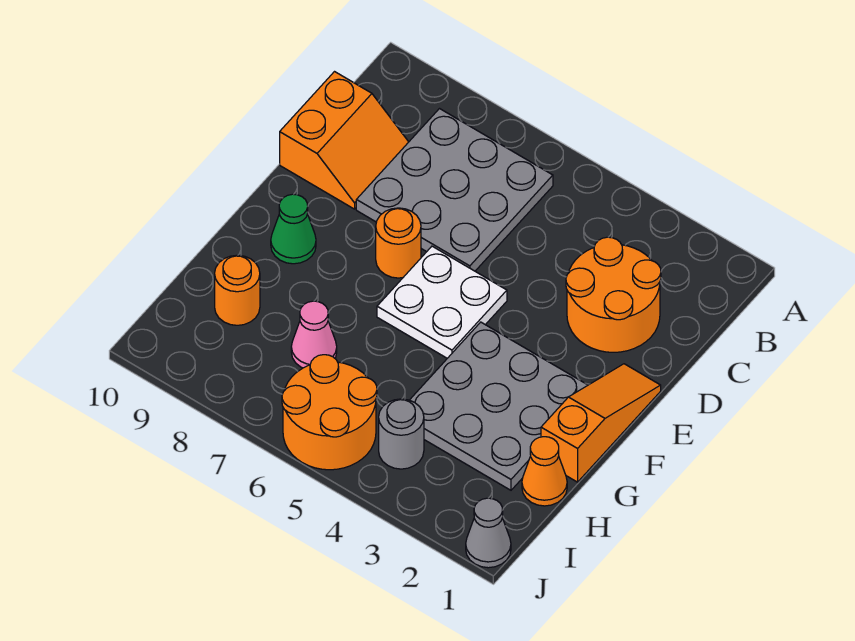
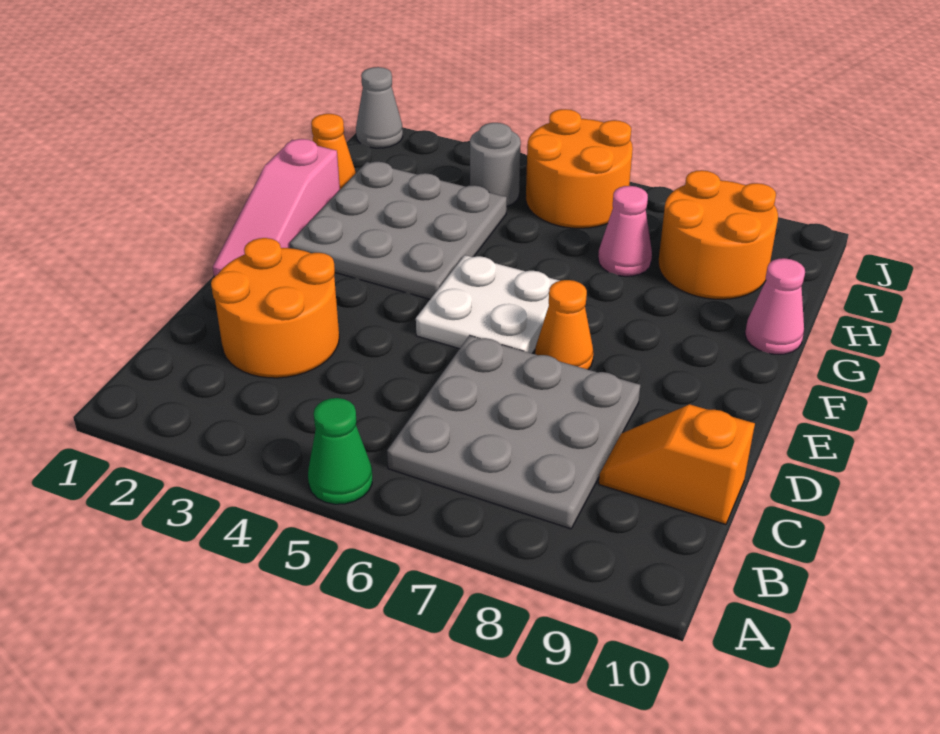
orange slope C9:D10 level 1 top 10 -> orange slope C9:C10 level 1 top 10
orange slope E1:G1 level 1 top G -> pink slope E1:G1 level 1 top G
orange round brick E7 level 1 -> orange cone E7 level 1
green cone F9 level 1 -> green cone A5 level 1
none -> pink cone G10 level 1
orange round brick H9 level 1 -> orange round brick H8:I9 level 1

